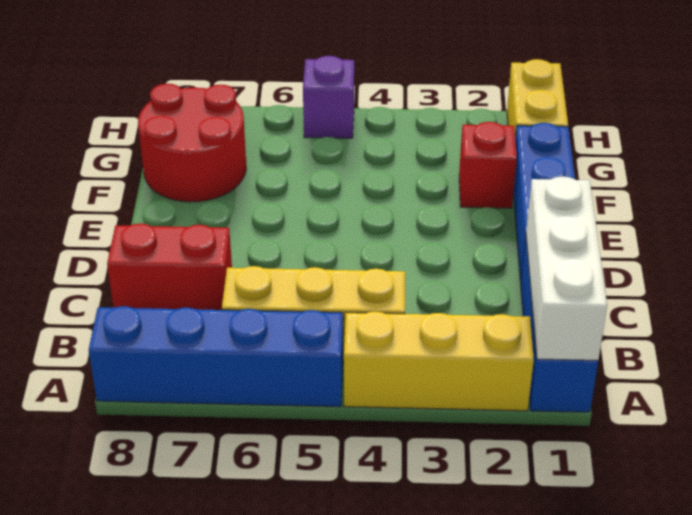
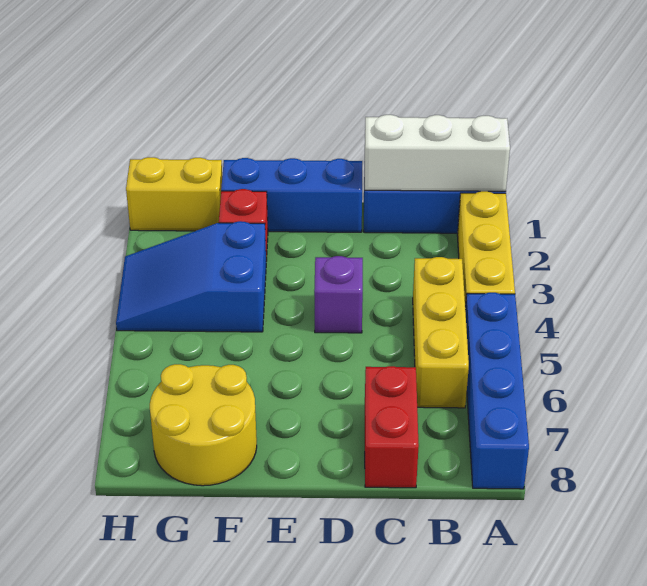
none -> blue slope F3:H4 level 1 top F
red round brick F7:G8 level 1 -> yellow round brick F7:G8 level 1
purple brick H5 level 1 -> purple brick D4 level 1

